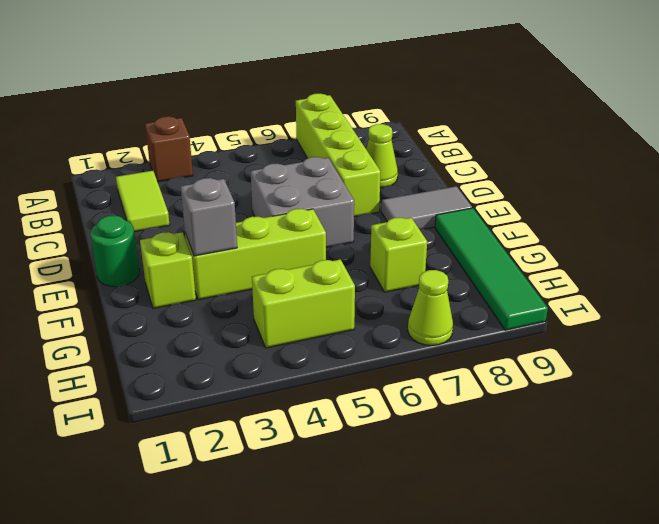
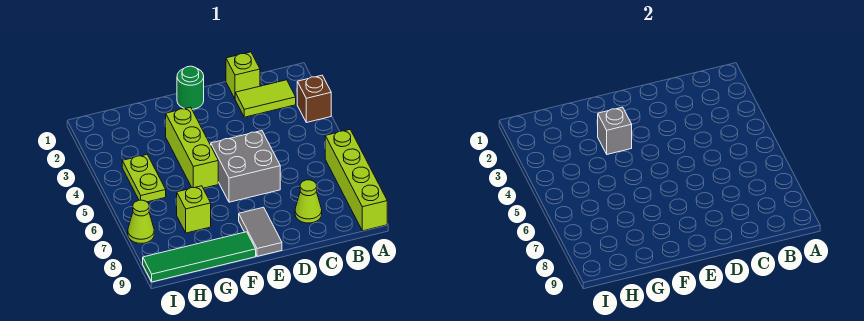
lime brick A7:D7 level 1 -> lime brick A6:A9 level 1
lime brick F2 level 1 -> lime brick C1 level 1
lime brick H4:H5 level 1 -> lime plate H4:H5 level 1

